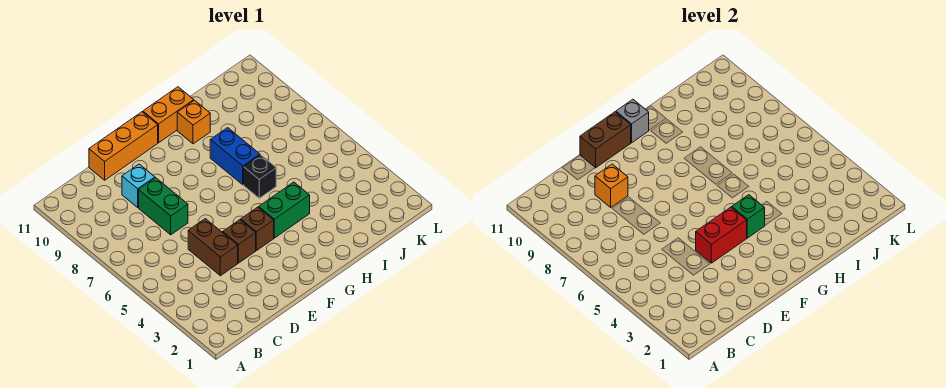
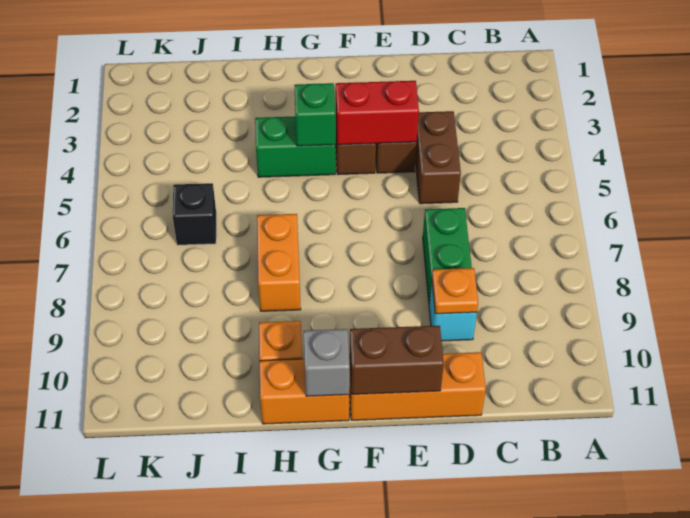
orange brick D9 level 2 -> orange plate D9 level 2
black brick H6 level 1 -> black brick J6 level 1
blue brick H7:H8 level 1 -> orange brick H7:H8 level 1

